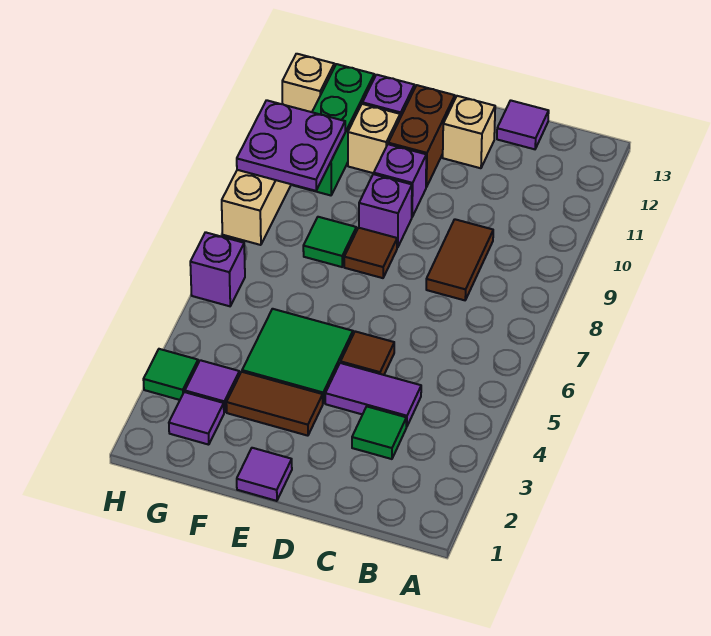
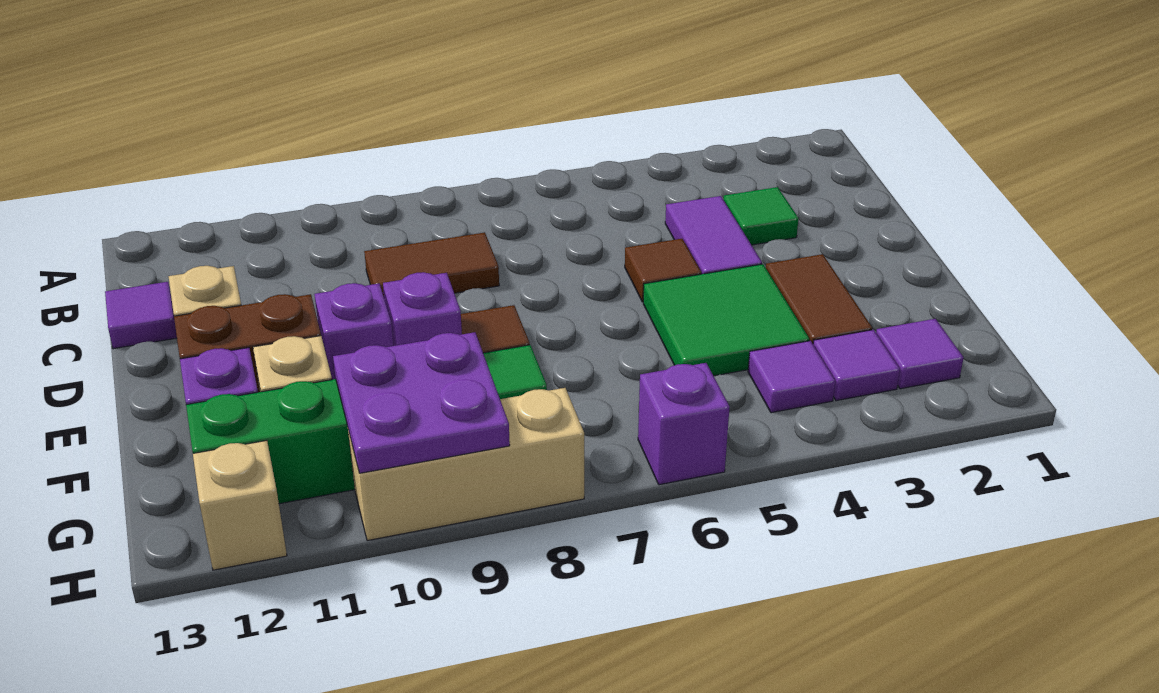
purple tile E1 level 1 -> purple tile G4 level 1
green tile H3 level 1 -> none

